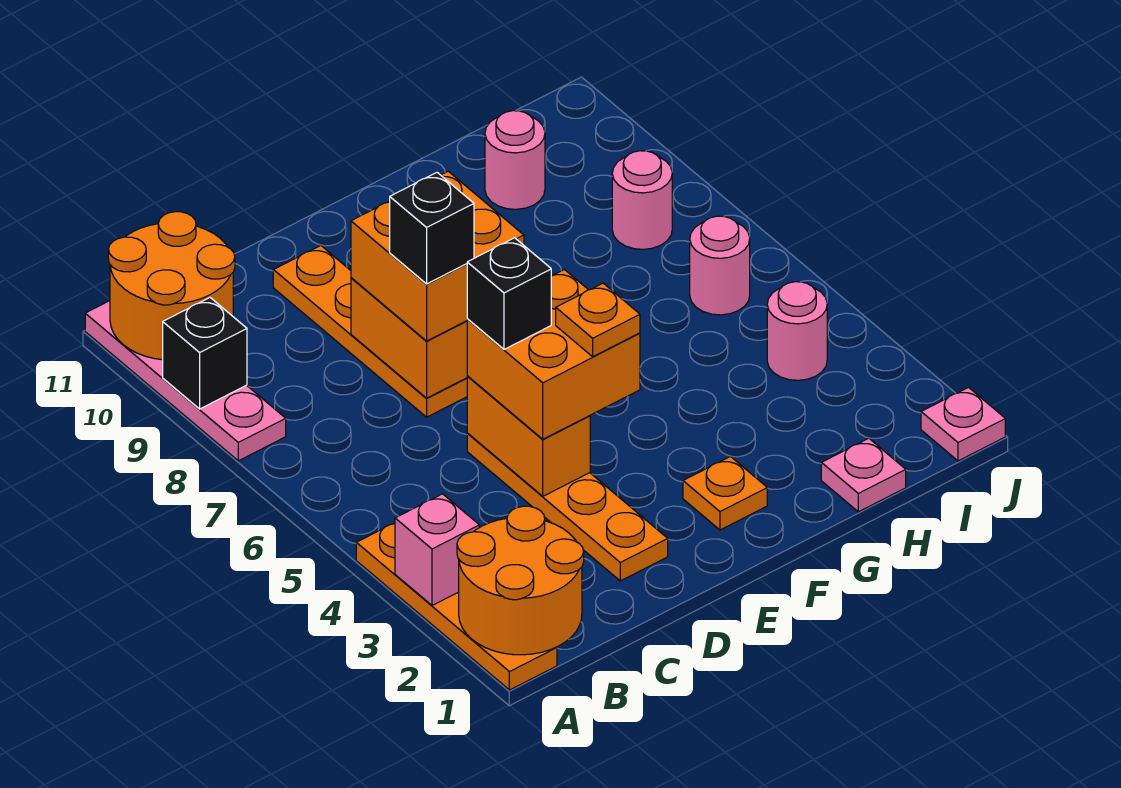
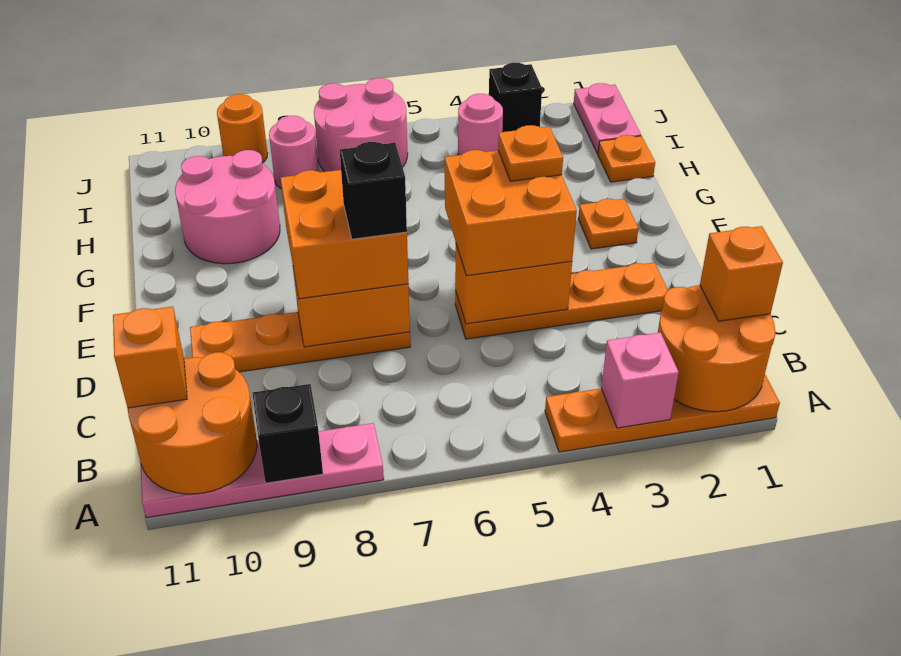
none -> orange brick B1 level 3
none -> orange brick B11 level 3
black brick D5 level 4 -> black brick J3 level 1
pink plate H1 level 1 -> orange plate H1 level 1
pink round brick H10 level 1 -> pink round brick G9:H10 level 1
pink round brick I6 level 1 -> pink round brick I6:J7 level 1
pink plate J1 level 1 -> pink plate I1:J1 level 1
none -> orange round brick J9 level 1

